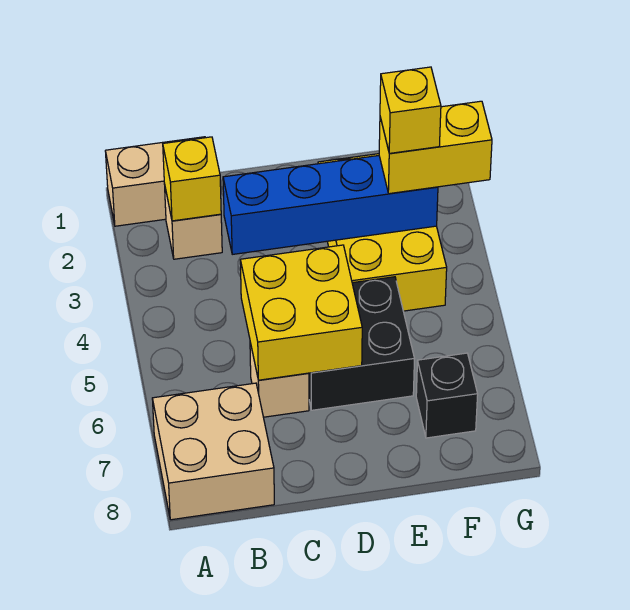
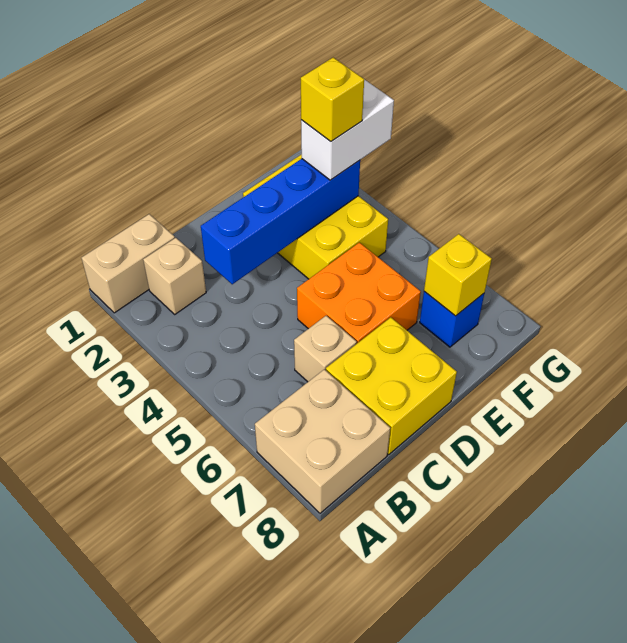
yellow brick B2 level 2 -> yellow brick F7 level 2
yellow brick C5:D6 level 2 -> yellow brick C7:D8 level 1
black brick D5:E6 level 1 -> orange brick D5:E6 level 1
yellow brick F3:G3 level 3 -> white brick F3:G3 level 3
black brick F7 level 1 -> blue brick F7 level 1

